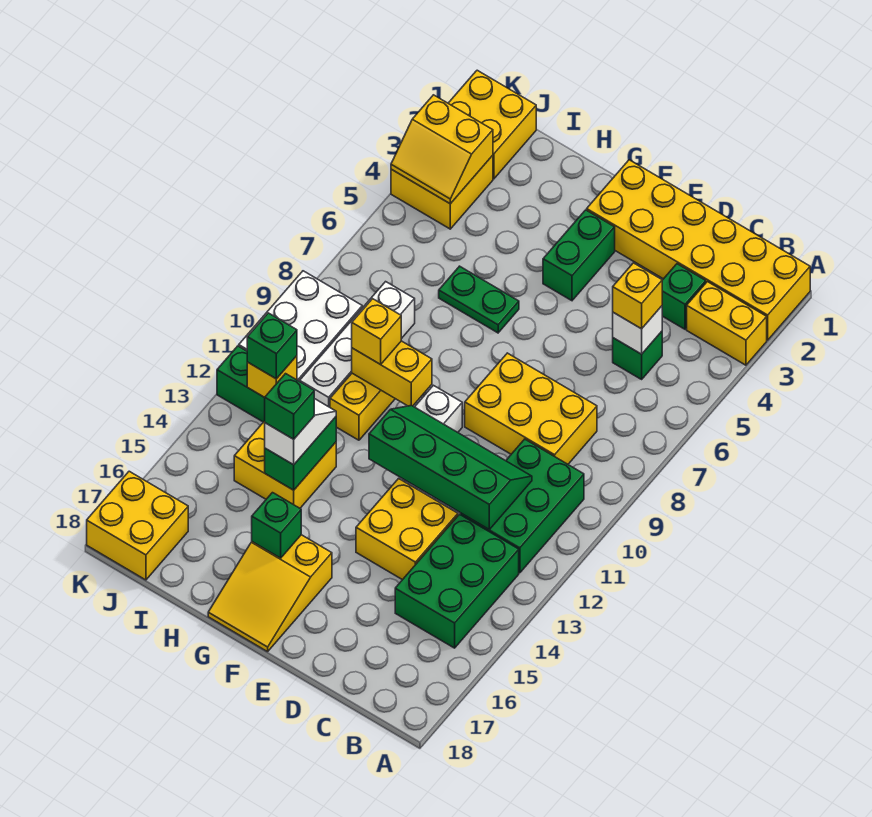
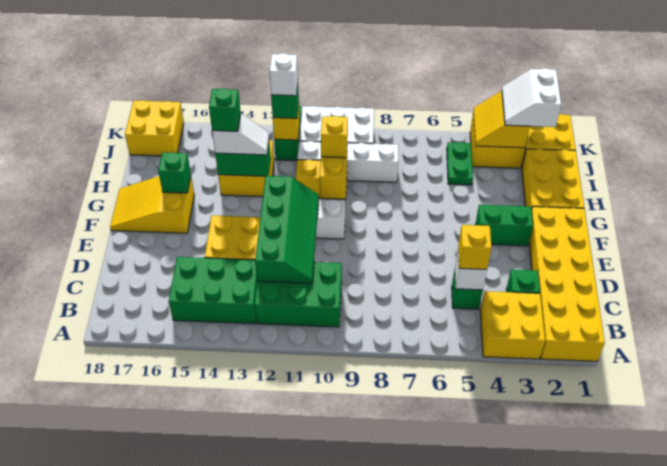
yellow brick A3:B3 level 1 -> yellow brick A3:B4 level 1
yellow brick C8:E9 level 1 -> yellow brick G1:I2 level 1
green plate G6:H6 level 1 -> green plate I5:J5 level 1
none -> white slope J2:K3 level 3 top 2
none -> white brick J12 level 4

